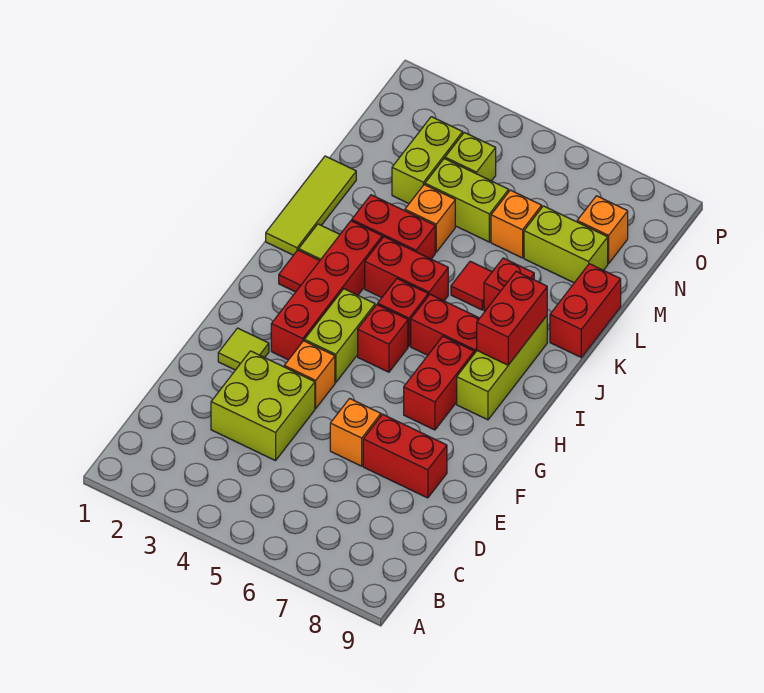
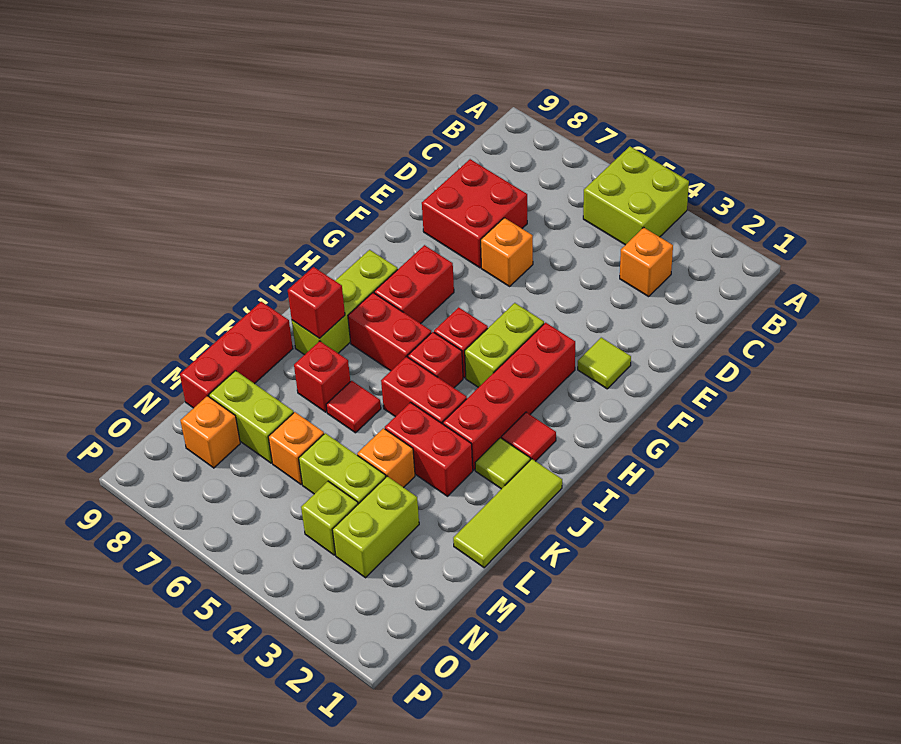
lime brick D3:E4 level 1 -> lime brick A4:B5 level 1
red brick E7:E8 level 1 -> red brick D7:E8 level 1
orange brick F4 level 1 -> orange brick C3 level 1
red brick I8:J8 level 2 -> red brick J8 level 2
red brick K9:L9 level 1 -> red brick K9:M9 level 1

